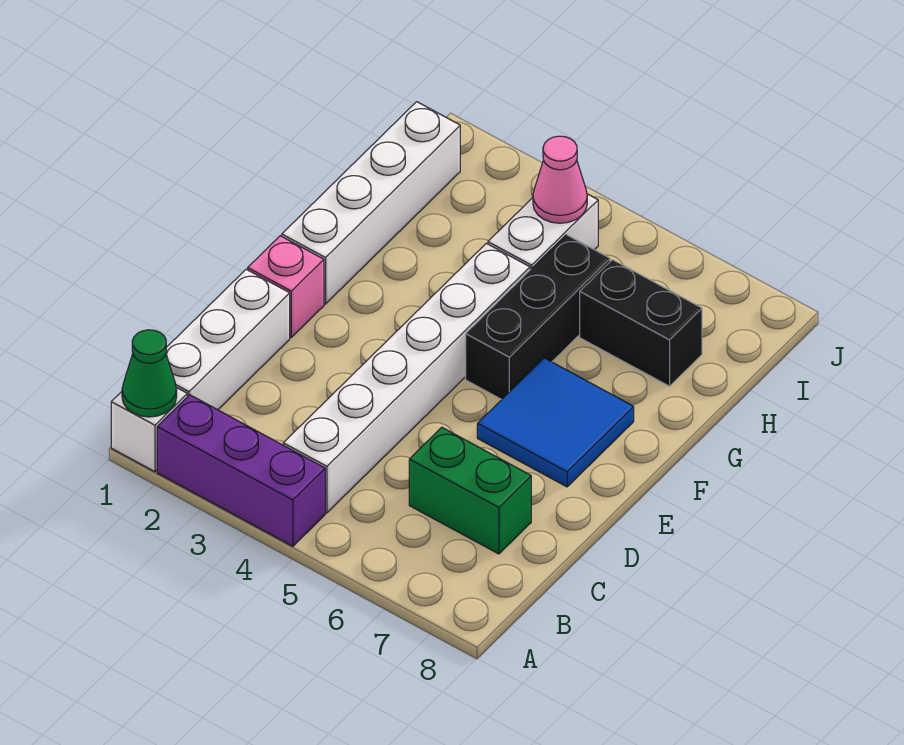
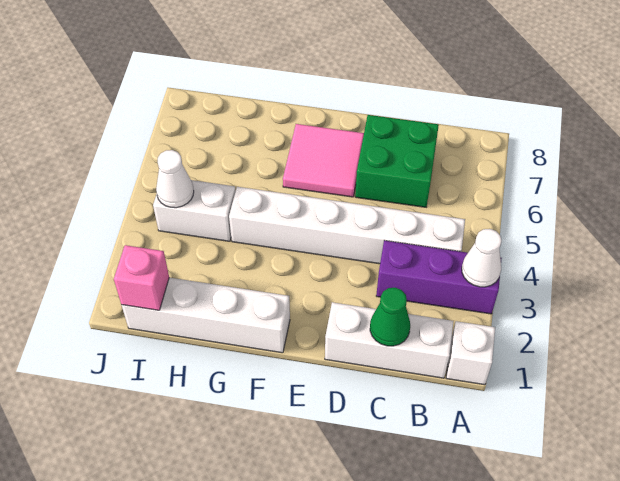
green cone A1 level 2 -> green cone C1 level 2
purple brick A2:A4 level 1 -> purple brick A3:C3 level 1
none -> white cone A3 level 2
green brick C6:C7 level 1 -> green brick C6:D7 level 1
pink brick E1 level 1 -> pink brick I1 level 2
blue tile E6:F7 level 1 -> pink tile E6:F7 level 1
black brick F5:H5 level 1 -> none
black brick H6:H7 level 1 -> none
pink cone I4 level 2 -> white cone I4 level 2

